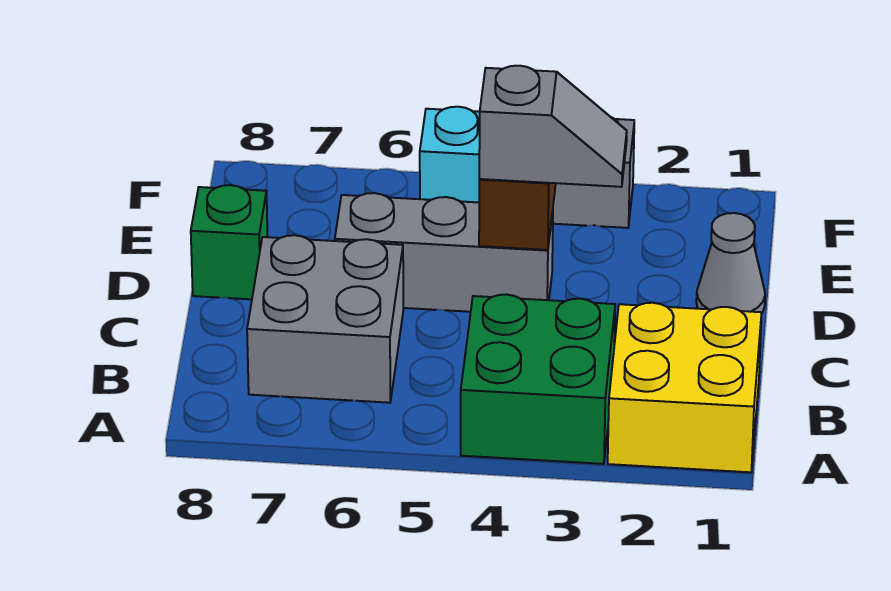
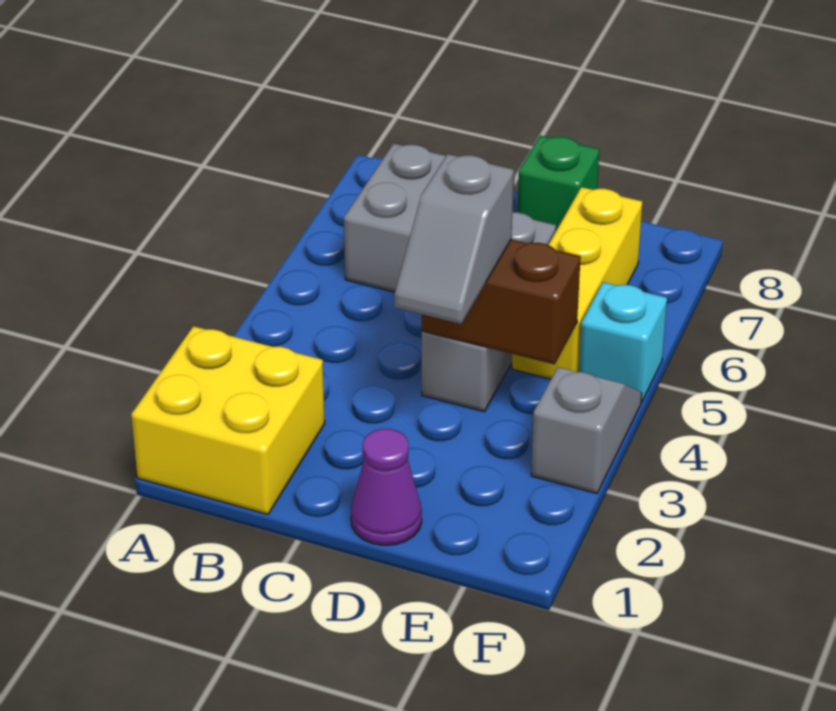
green brick A3:B4 level 1 -> none
grey cone D1 level 1 -> purple cone D1 level 1
none -> yellow brick E5:E7 level 1

